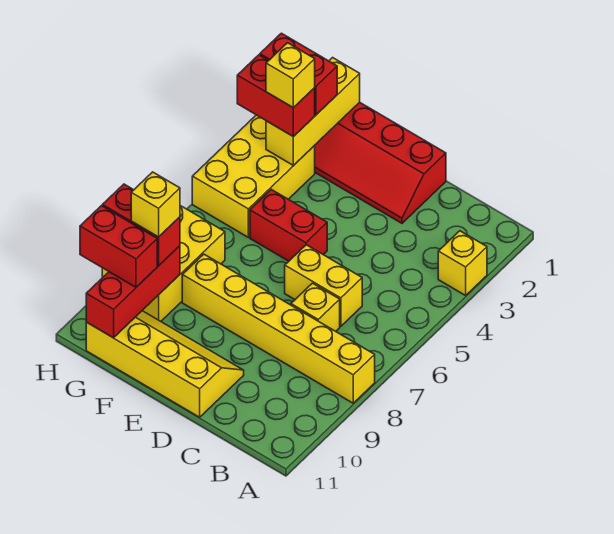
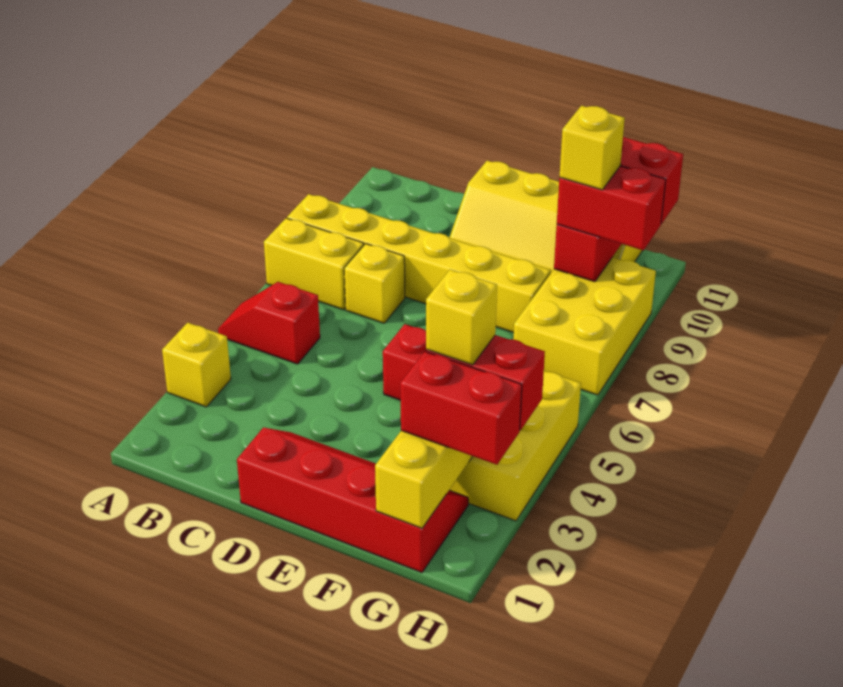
none -> red slope A5:B5 level 1 top B
yellow brick C6:D6 level 1 -> yellow brick A7:B7 level 1

